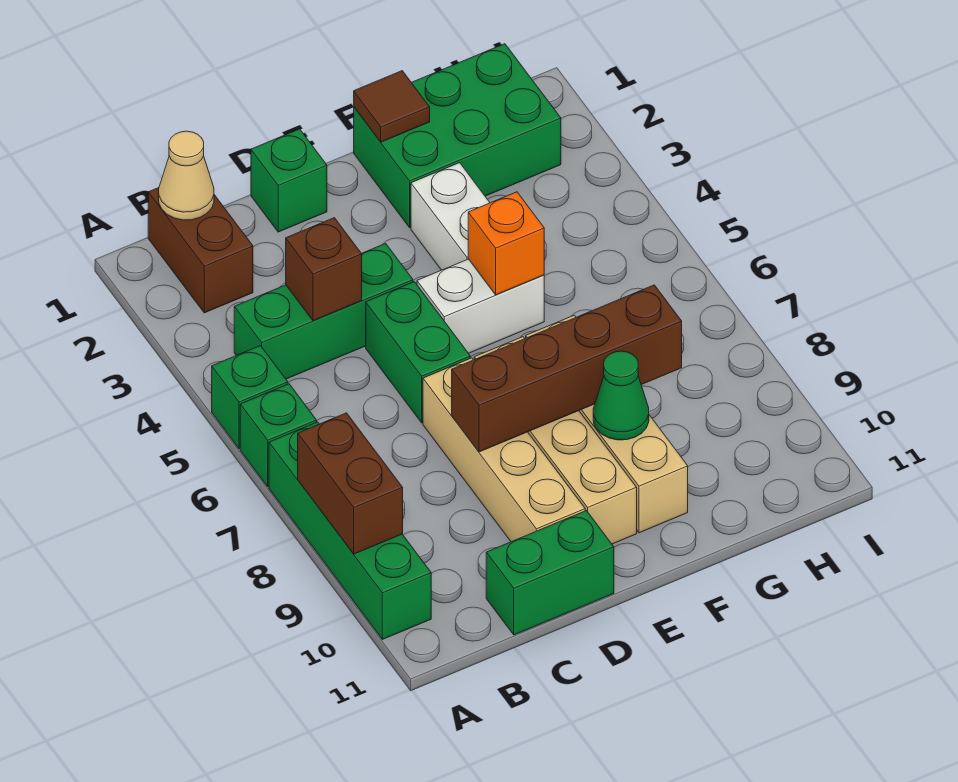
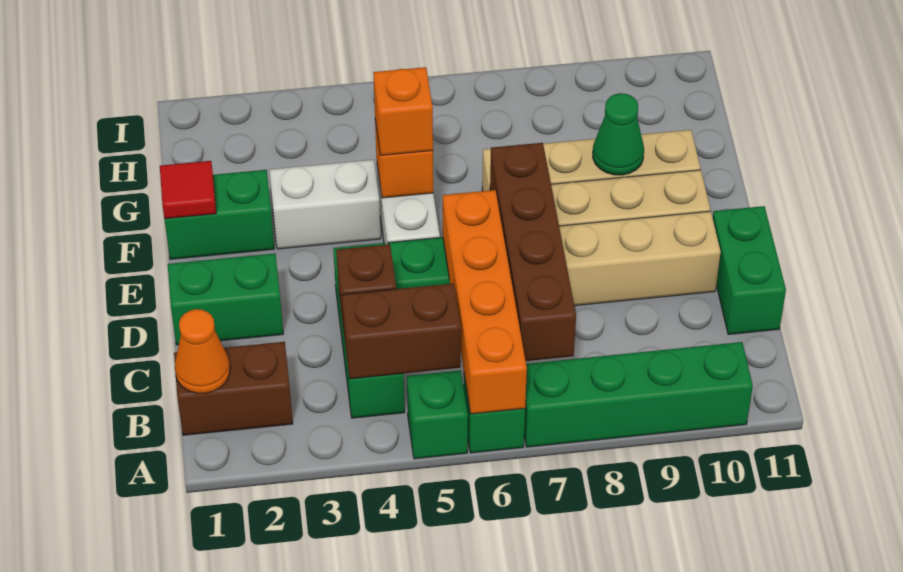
none -> orange brick A6:D6 level 2
brown brick A8:A9 level 2 -> brown brick B4:B5 level 2
tan cone B1 level 2 -> orange cone B1 level 2
green brick D1 level 1 -> green brick D1:D2 level 1
brown brick D8:G8 level 2 -> brown brick B7:E7 level 2
green brick F1:H2 level 1 -> green brick F1:F2 level 1
brown tile F1 level 2 -> red tile F1 level 2
none -> orange brick F5 level 3

